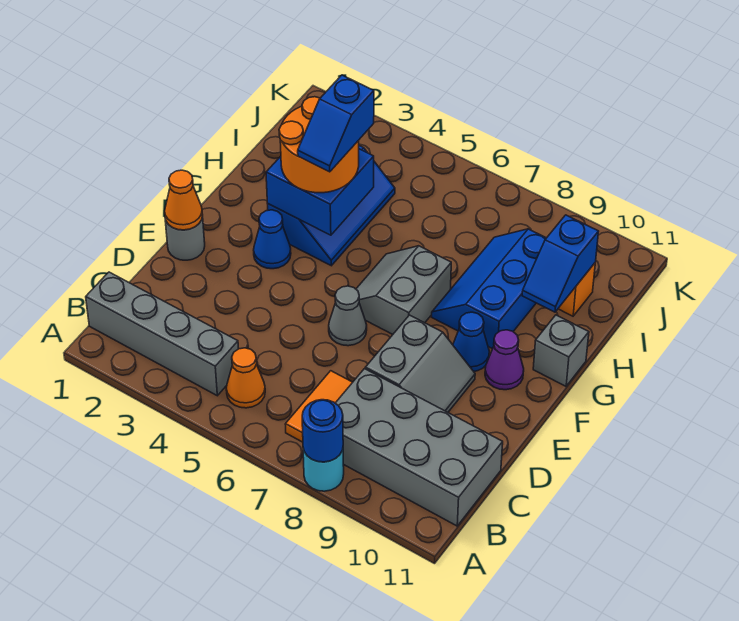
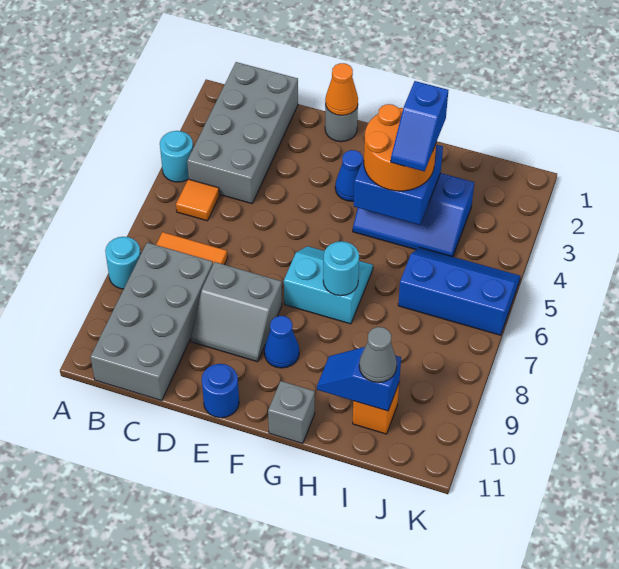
none -> cyan round brick A4 level 1
blue round brick A8 level 2 -> blue round brick E11 level 1
grey brick B1:B4 level 1 -> grey brick B1:C4 level 1
orange cone B5 level 1 -> orange tile B5 level 1
grey cone E6 level 1 -> grey cone I10 level 3
grey slope F6:G7 level 1 top 7 -> cyan slope F6:G7 level 1 top 7
purple cone F10 level 1 -> none
blue slope G4:H4 level 4 top H -> blue slope H3:H4 level 4 top 3
none -> cyan round brick G7 level 2
blue slope G8:I9 level 1 top 9 -> blue slope I5:K6 level 1 top 6

